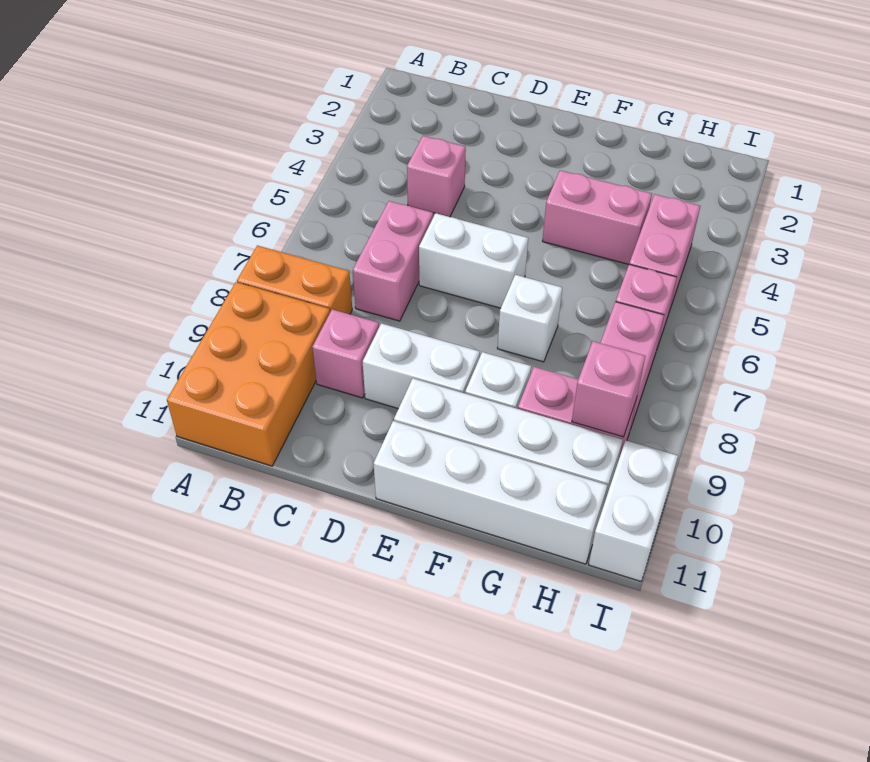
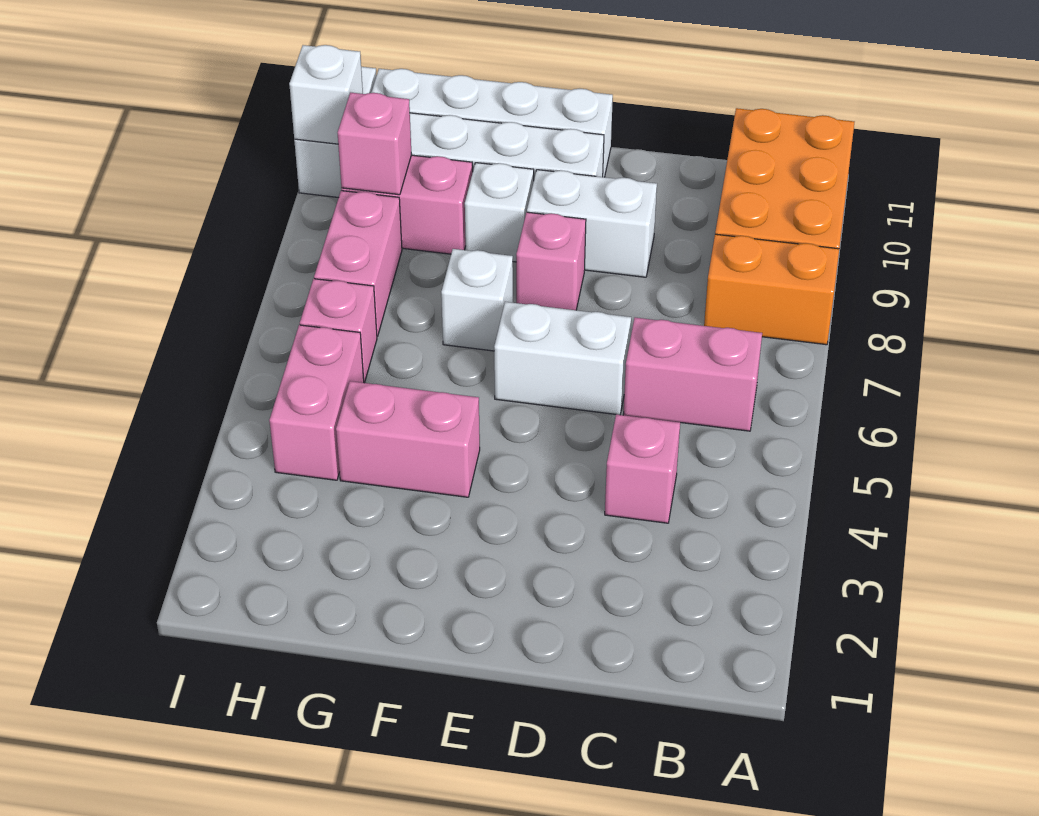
pink brick C6:C7 level 1 -> pink brick B6:C6 level 1
pink brick C9 level 1 -> pink brick E8 level 1
none -> white brick I10 level 2

